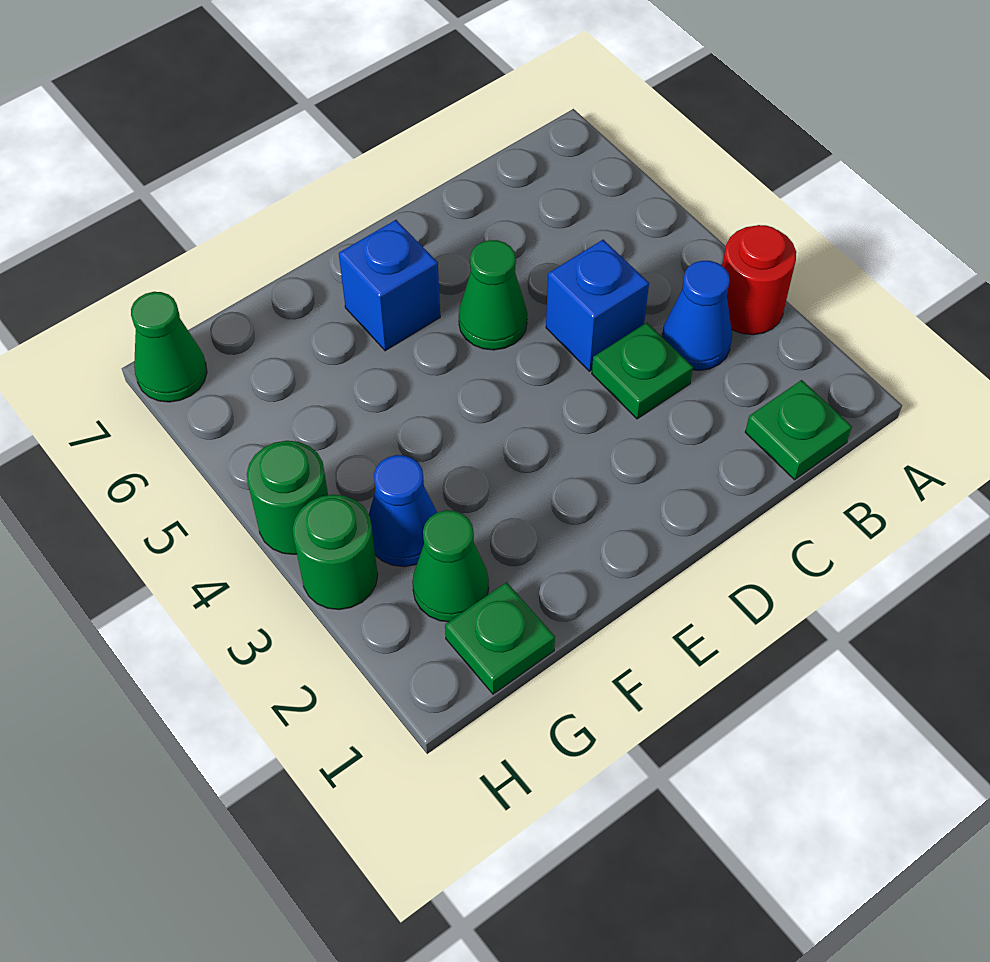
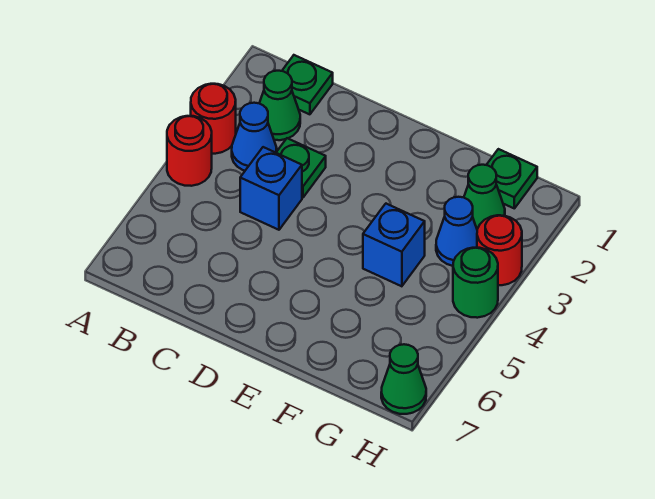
none -> red round brick A4 level 1
green cone D5 level 1 -> green cone B2 level 1
blue brick E6 level 1 -> blue brick F4 level 1
green round brick H3 level 1 -> red round brick H3 level 1

